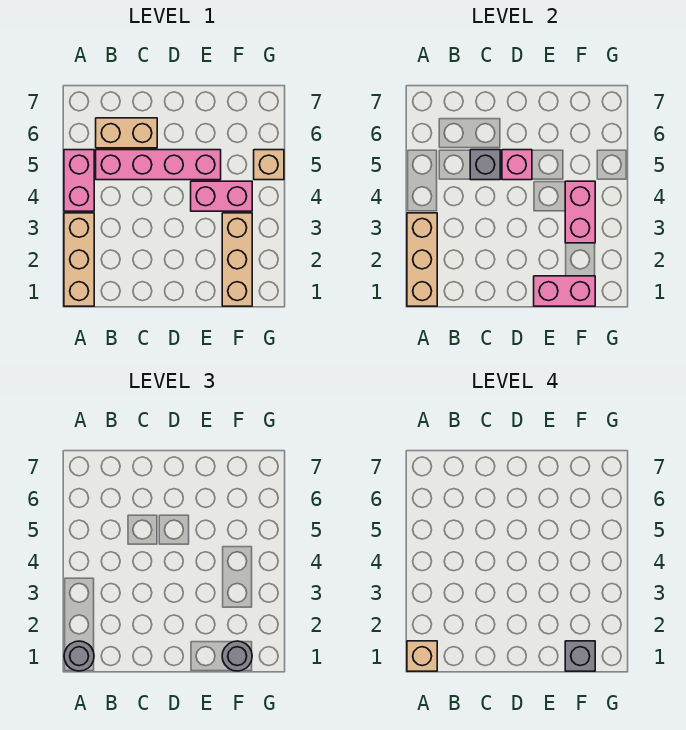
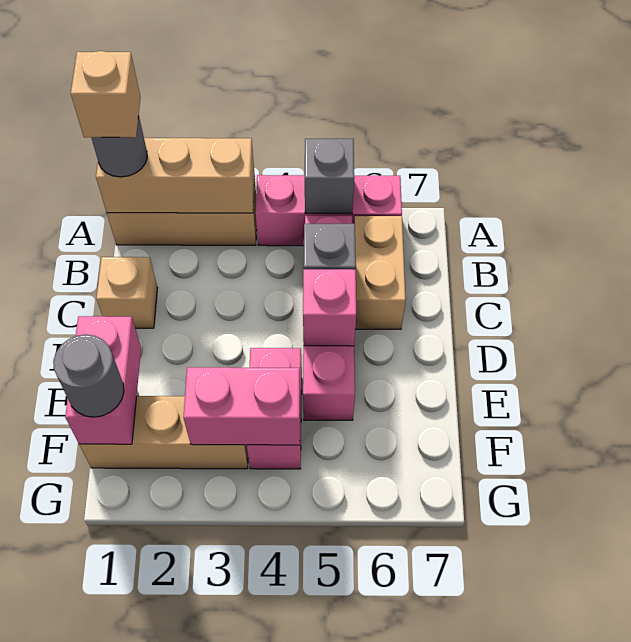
pink brick A4:A5 level 1 -> pink brick A4:A6 level 1
grey brick F1 level 4 -> grey brick A5 level 2
tan brick G5 level 1 -> tan brick C1 level 1

